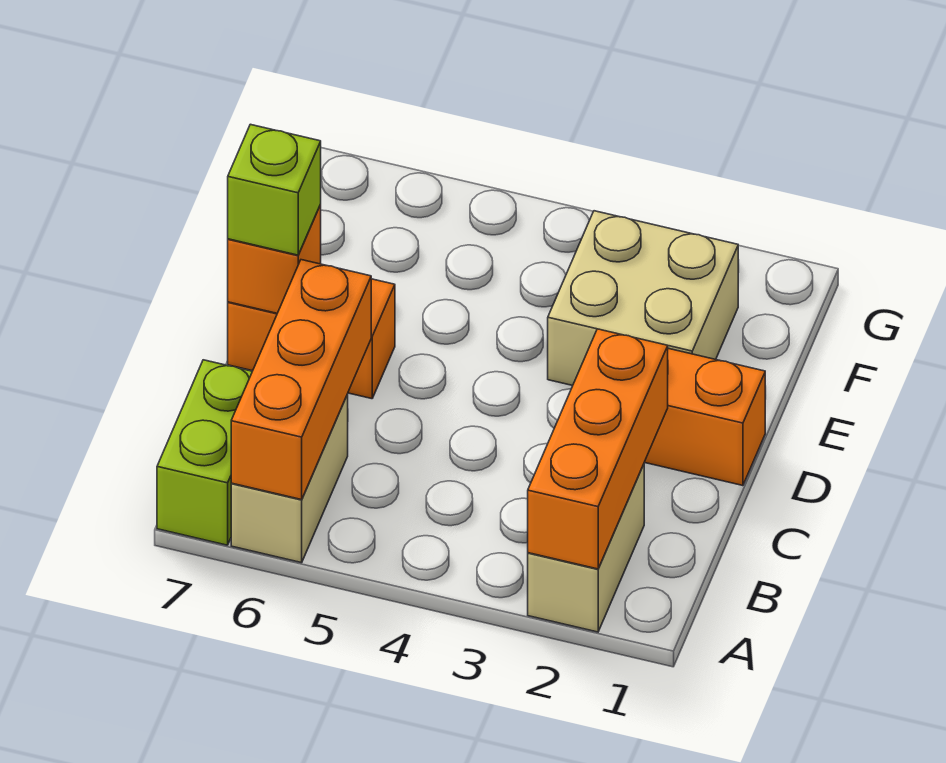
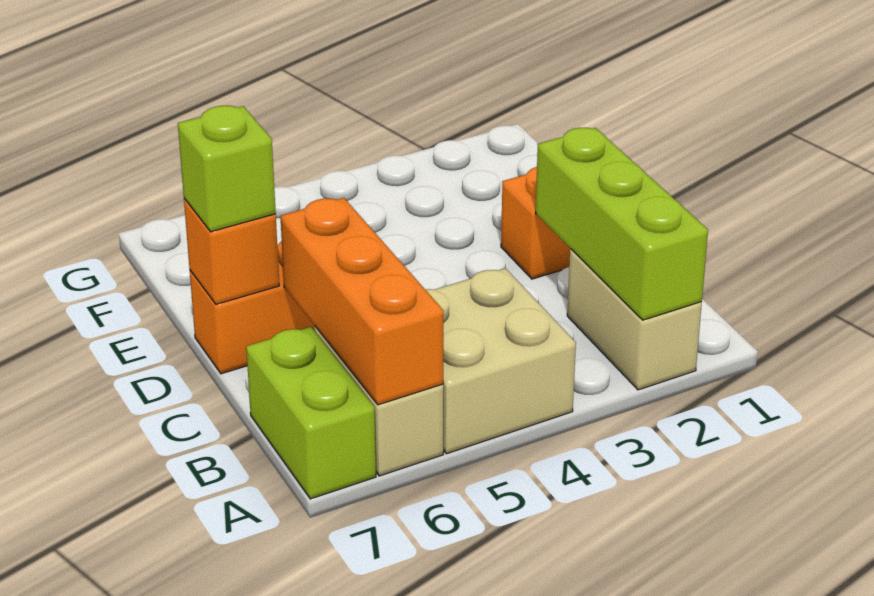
orange brick A2:C2 level 2 -> lime brick A2:C2 level 2
tan brick E2:F3 level 1 -> tan brick A4:B5 level 1

